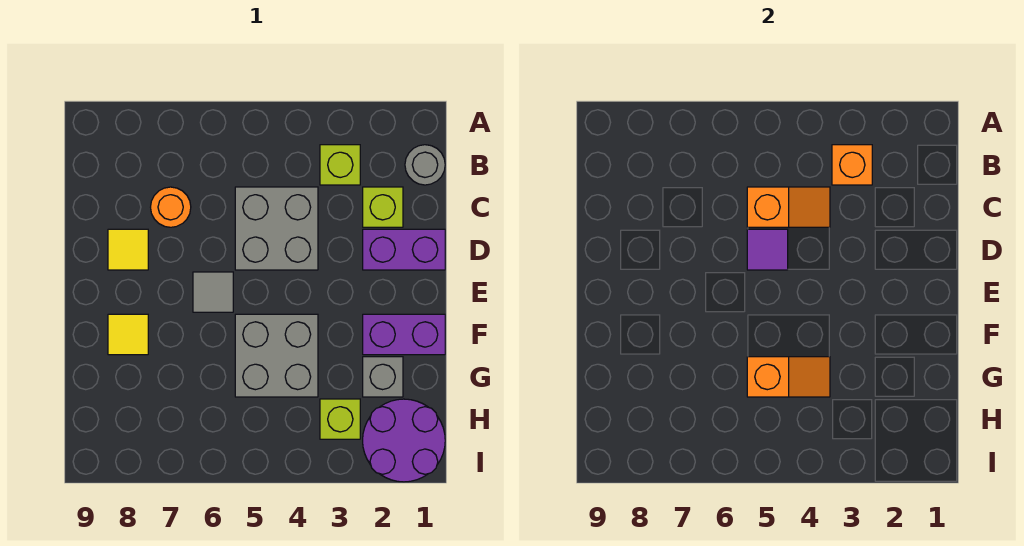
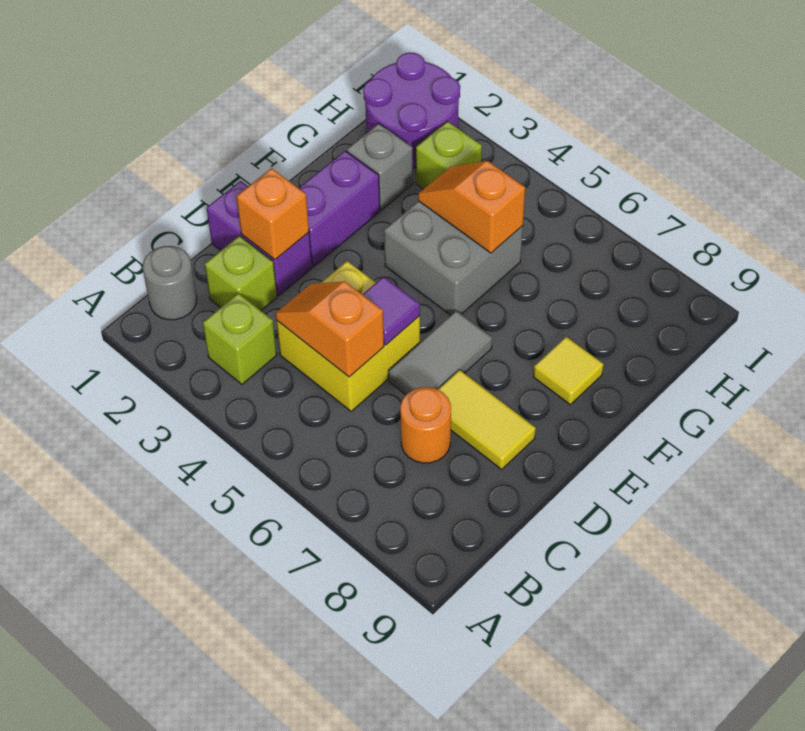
orange brick B3 level 2 -> orange brick D2 level 2
grey brick C4:D5 level 1 -> yellow brick C4:D5 level 1
yellow tile D8 level 1 -> yellow tile D7:D8 level 1
grey tile E6 level 1 -> grey tile D6:E6 level 1
purple brick F1:F2 level 1 -> purple brick E2:F2 level 1

